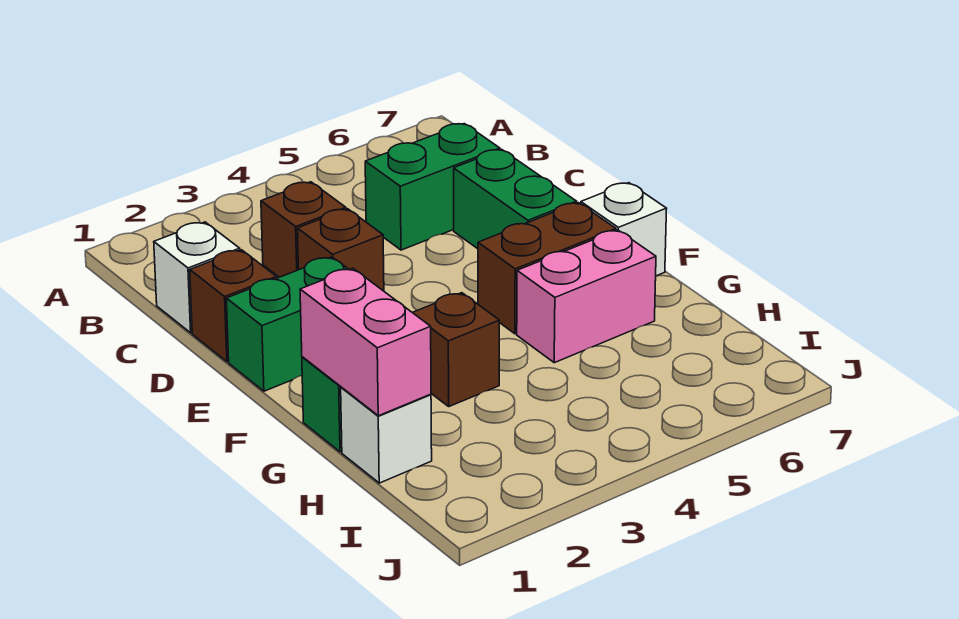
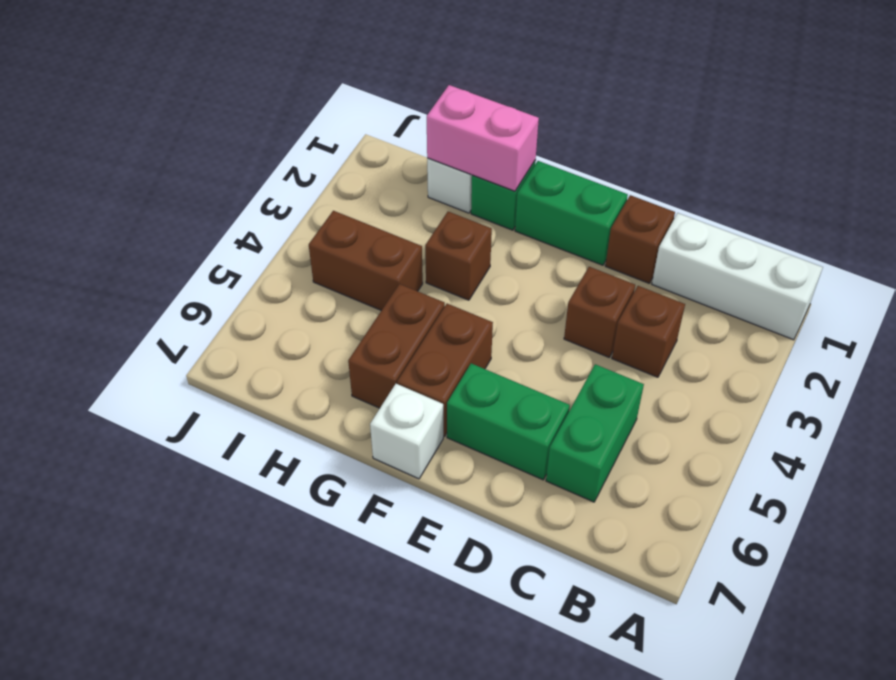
white brick C1 level 1 -> white brick A1:C1 level 1
green brick E1:E2 level 1 -> green brick E1:F1 level 1
pink brick G5:G6 level 1 -> brown brick G5:G6 level 1
none -> brown brick H4:I4 level 1

